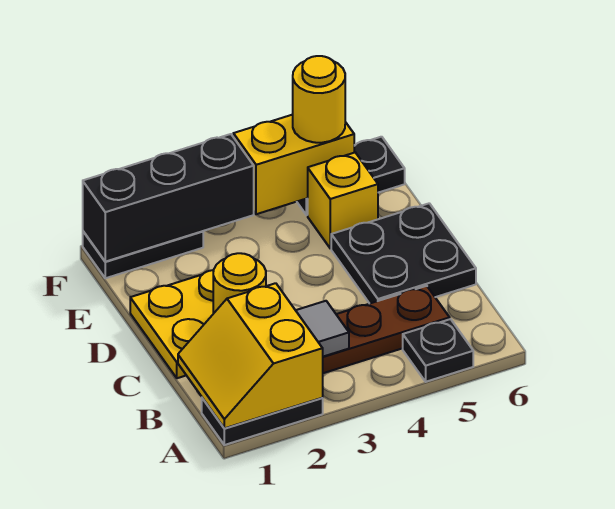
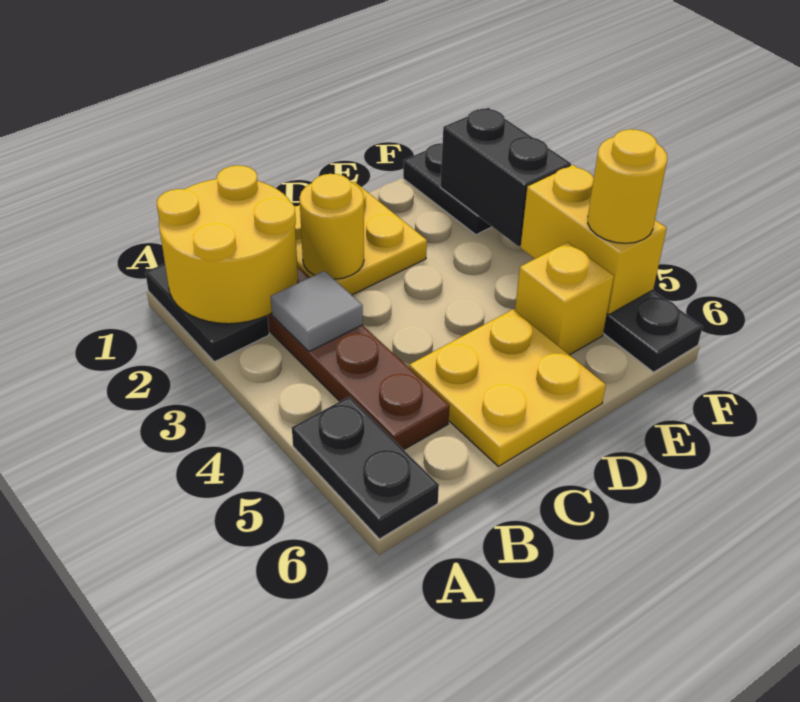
yellow slope A1:B2 level 2 top 2 -> yellow round brick A1:B2 level 2
black plate A5 level 1 -> black plate A5:A6 level 1
black plate C5:D6 level 1 -> yellow plate C5:D6 level 1
black brick F1:F3 level 2 -> black brick F2:F3 level 2

